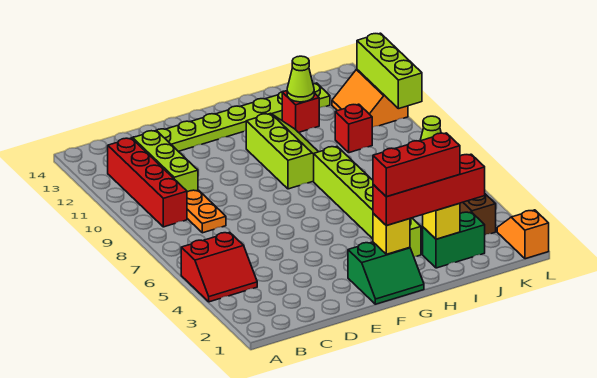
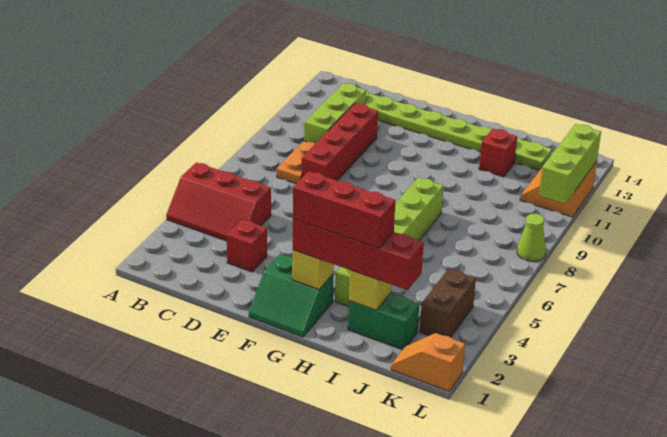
red slope A4:B5 level 1 top 5 -> red slope A4:C5 level 1 top 5
red brick B9:B12 level 1 -> red brick D8:D11 level 1
lime slope G9:H11 level 1 top G -> none
lime cone I12 level 2 -> none
red brick J10 level 1 -> red brick D3 level 1
orange slope L1:L2 level 1 top 1 -> orange slope K1:L1 level 1 top L

